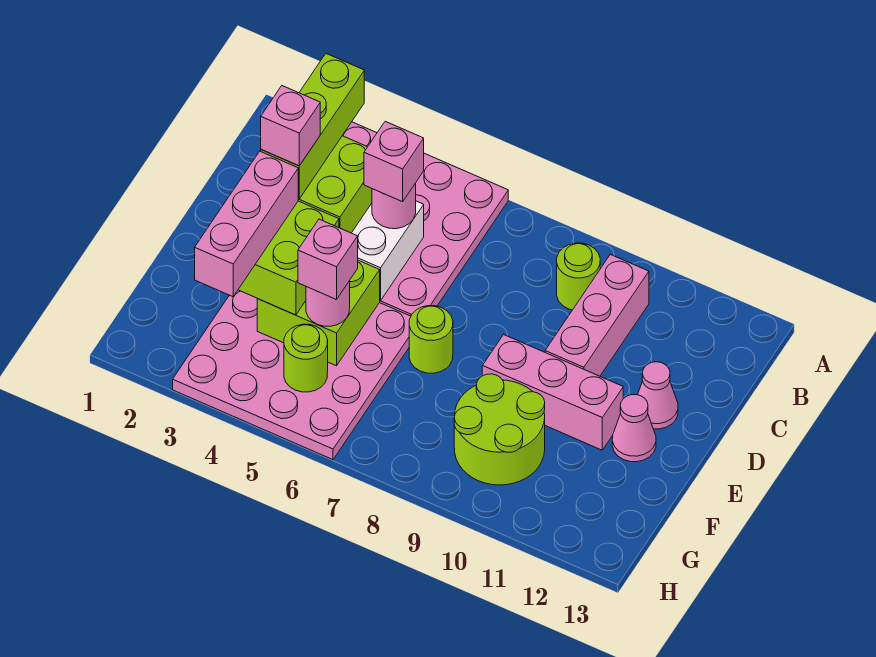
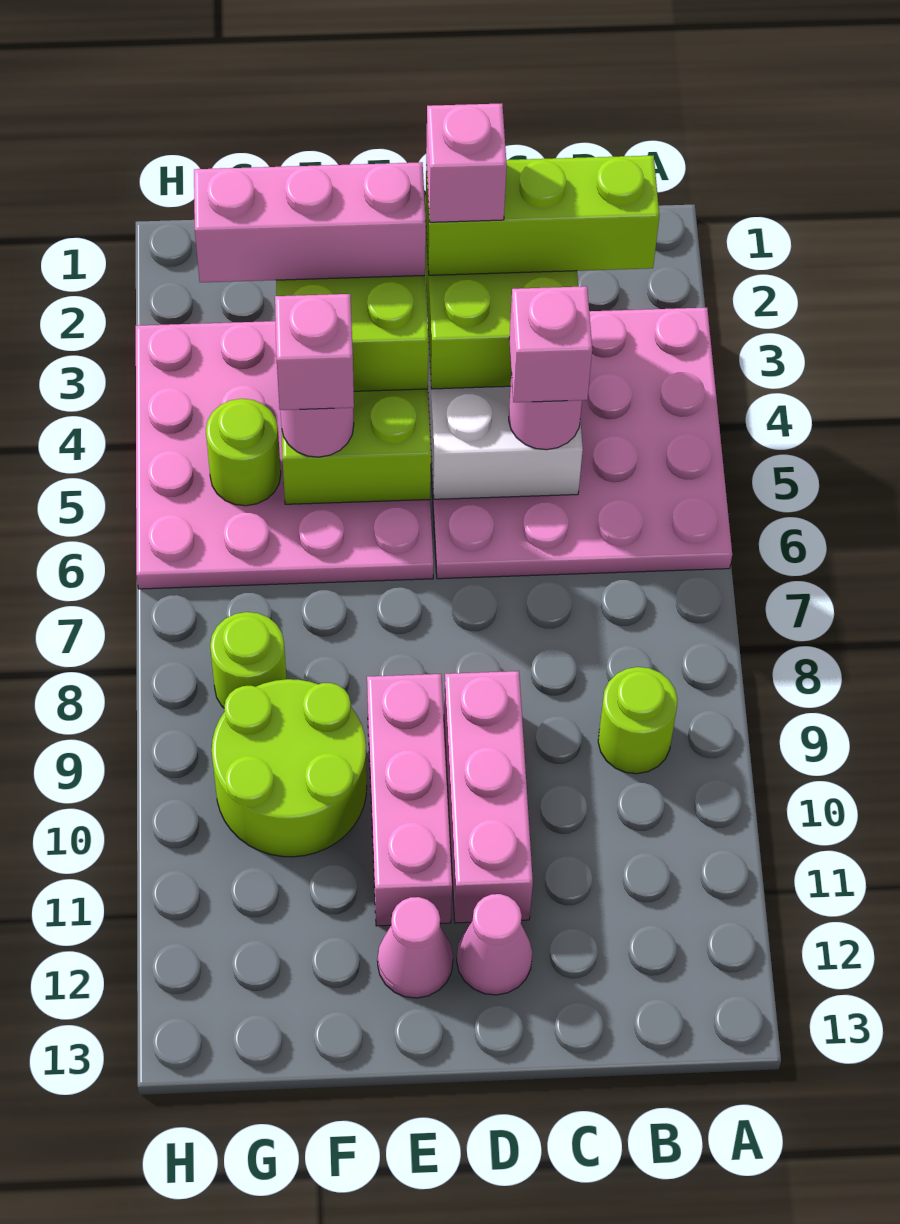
pink brick B10:D10 level 1 -> pink brick D9:D11 level 1
lime round brick E7 level 1 -> lime round brick G8 level 1

